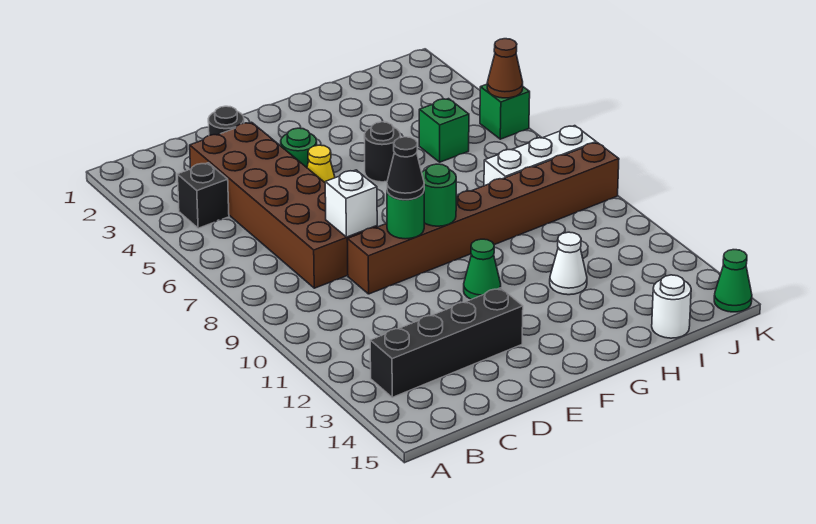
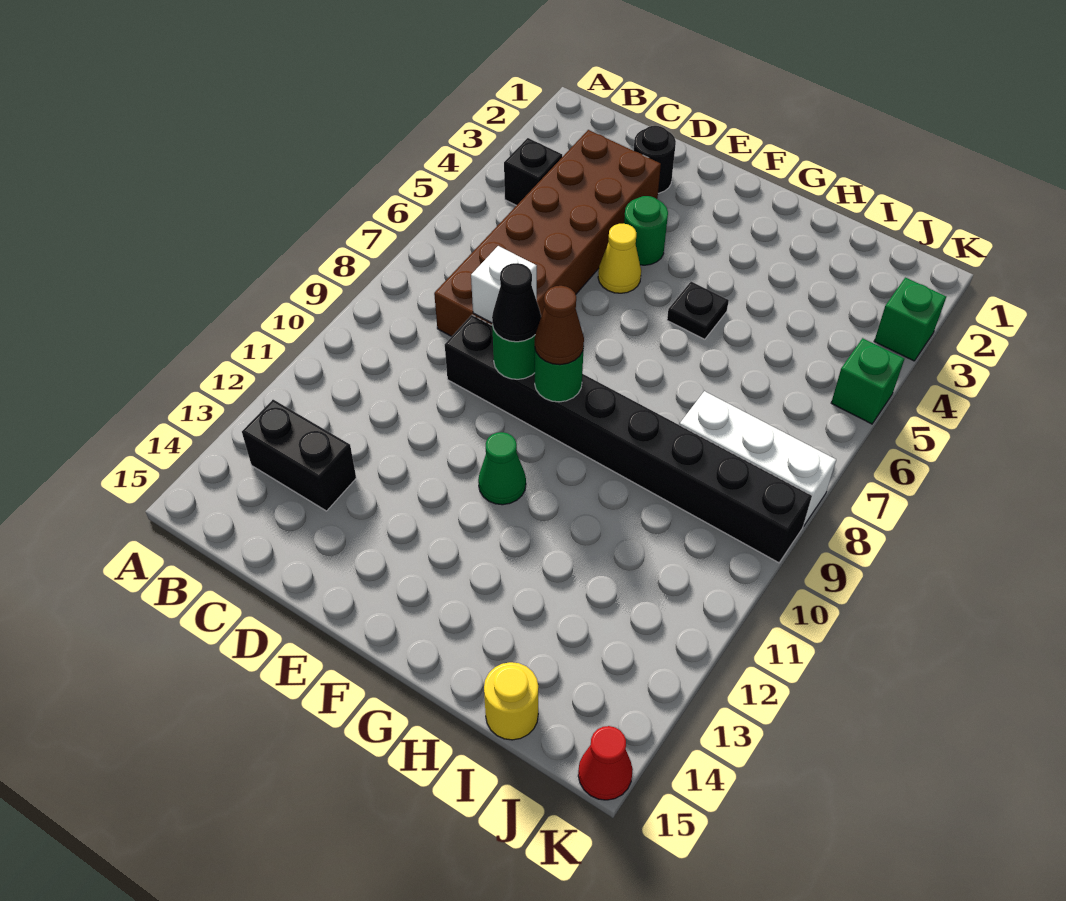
black brick B13:E13 level 1 -> black brick B13:C13 level 1
brown brick D9:K9 level 1 -> black brick D9:K9 level 1
black round brick G5 level 1 -> black plate G5 level 1
white cone H12 level 1 -> none
green brick I5 level 1 -> green brick K3 level 1
white round brick I15 level 1 -> yellow round brick I15 level 1
brown cone K5 level 2 -> brown cone F9 level 3
green cone K15 level 1 -> red cone K15 level 1

